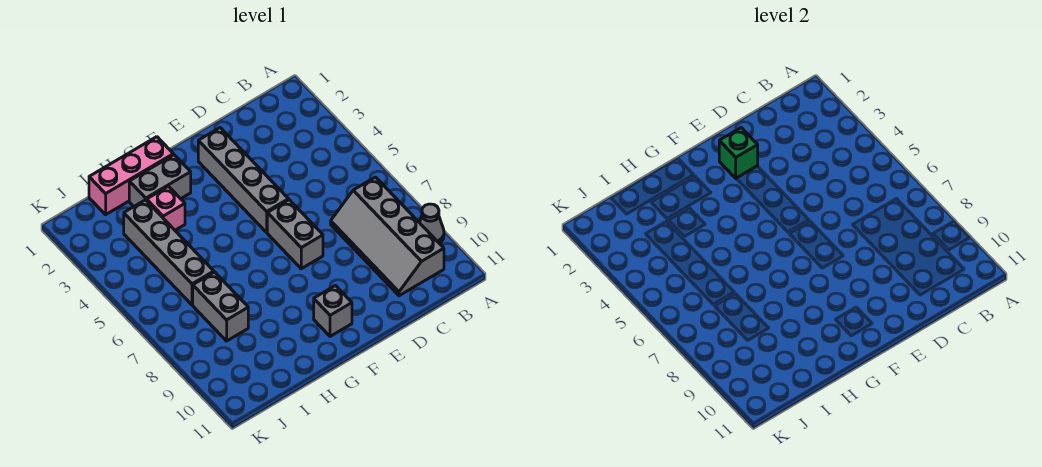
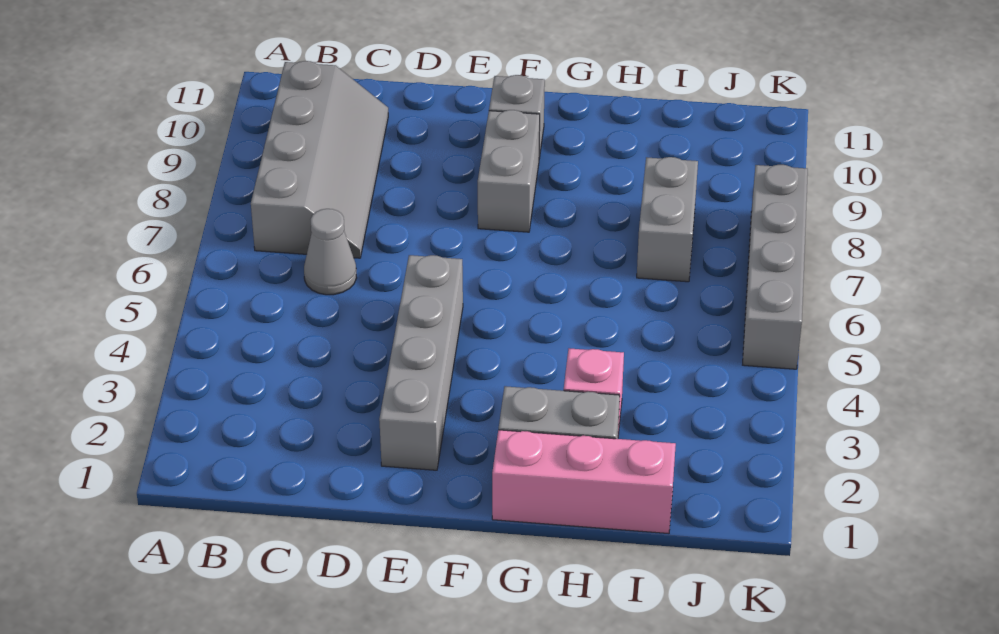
grey cone A9 level 1 -> grey cone C6 level 1
green brick E2 level 2 -> none
grey brick E6:E7 level 1 -> grey brick F8:F9 level 1
grey brick I3:I6 level 1 -> grey brick K5:K8 level 1

